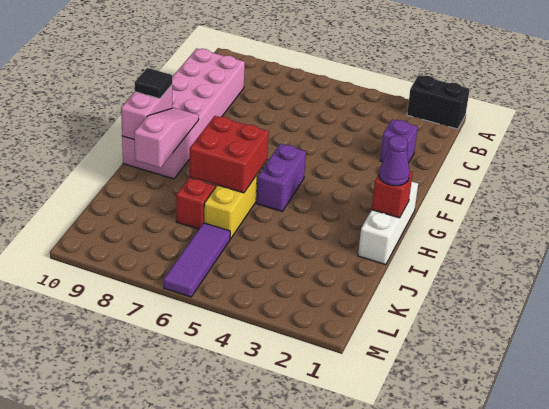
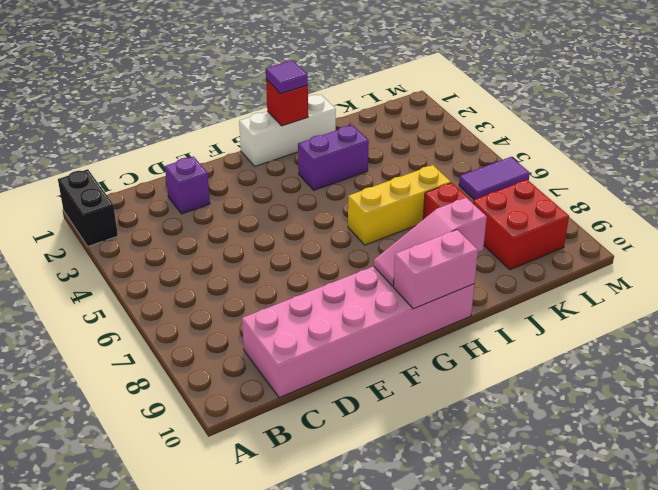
purple brick G5:H5 level 1 -> purple brick H3:I3 level 1
black tile G10 level 3 -> none
purple cone H1 level 3 -> purple tile H1 level 3
red brick H6:I7 level 2 -> red brick K8:L9 level 1
purple tile K6:M6 level 1 -> purple tile L6:M6 level 1

